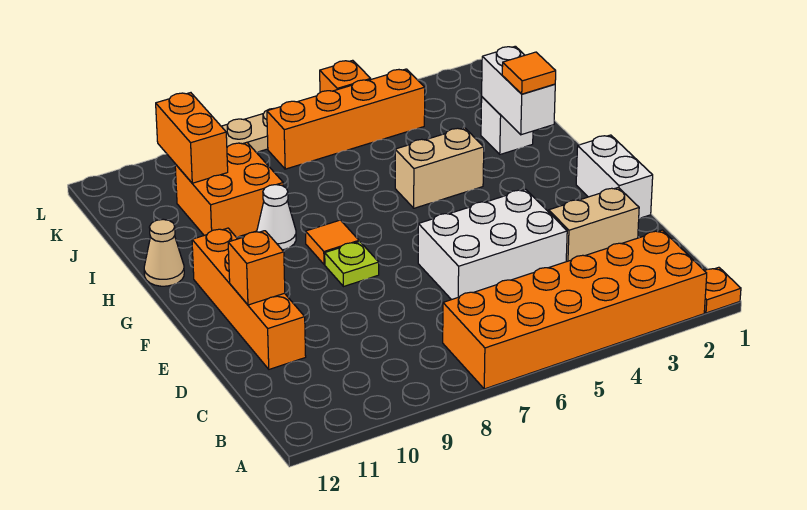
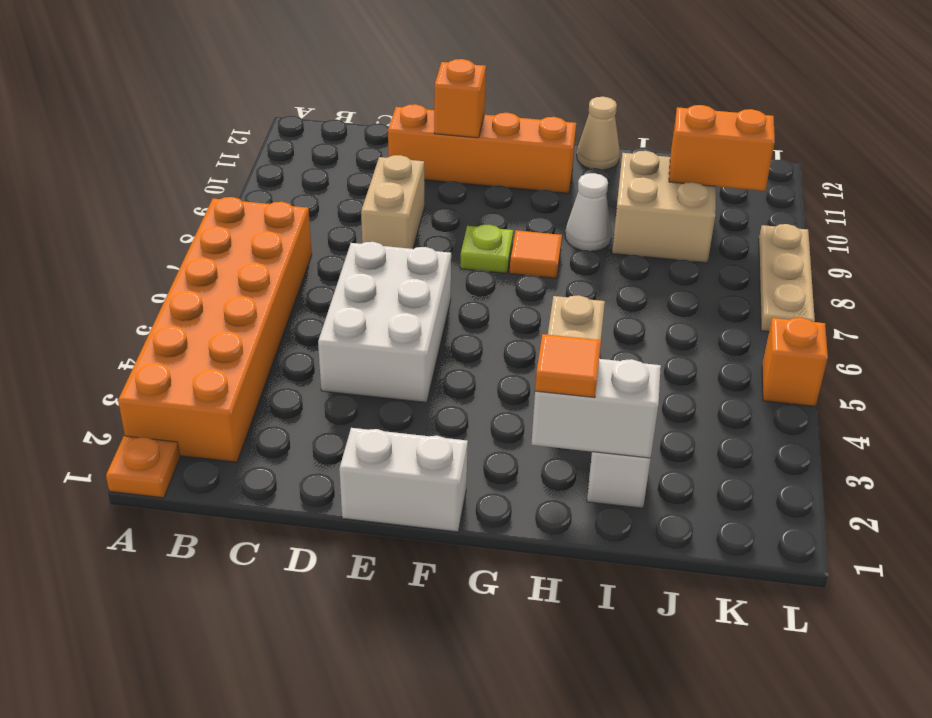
tan brick D2:D3 level 1 -> tan brick D8:D9 level 1
orange brick I9:J10 level 1 -> tan brick I9:J10 level 1
orange brick K4:K7 level 1 -> none

